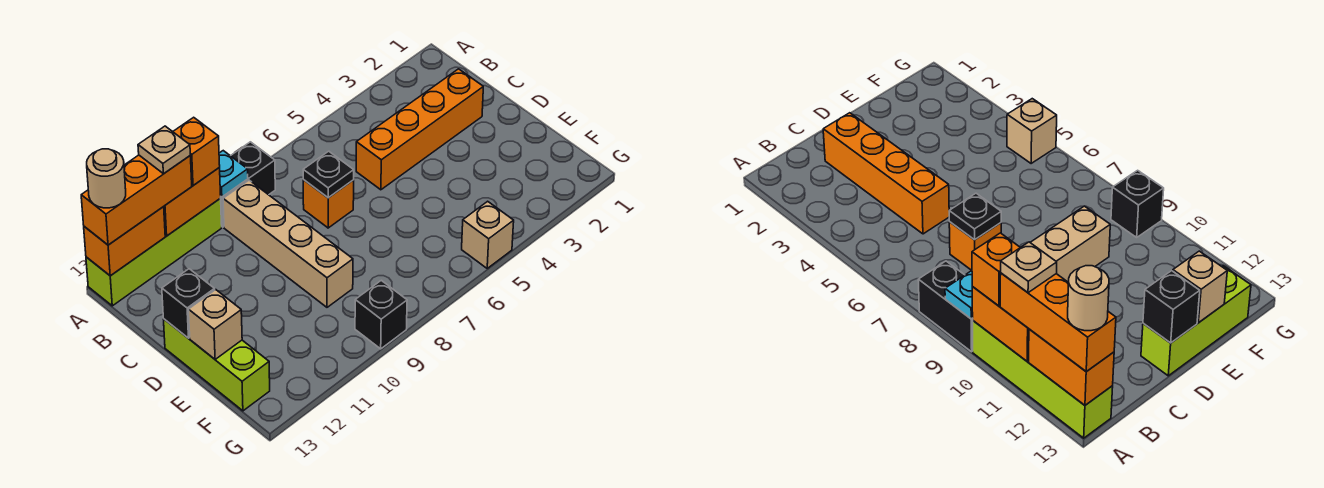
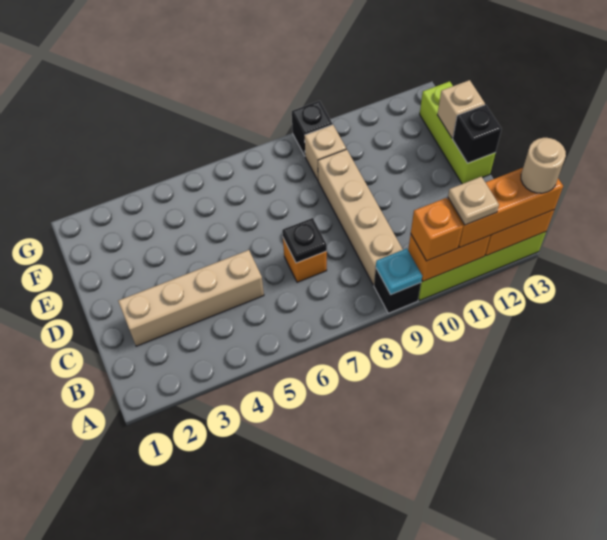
black brick A8:A9 level 1 -> black brick A9 level 1
orange brick C2:C5 level 1 -> tan brick C2:C5 level 1
tan brick G5 level 1 -> tan brick F9 level 1

